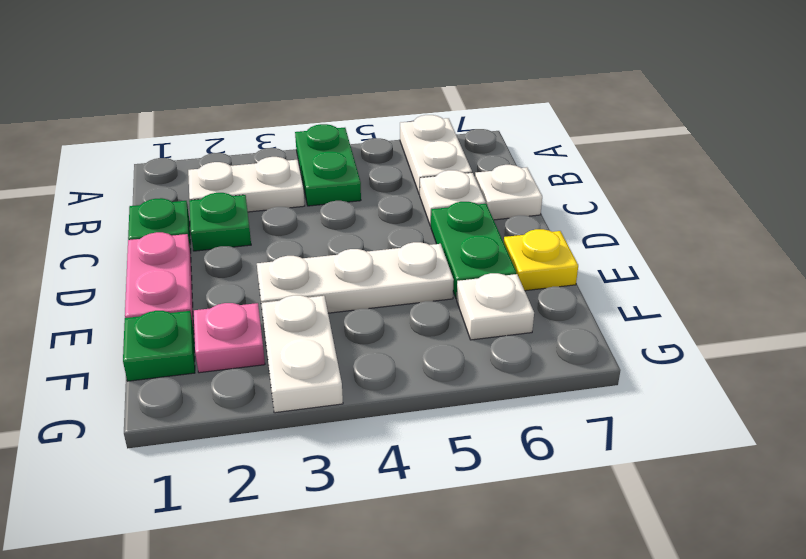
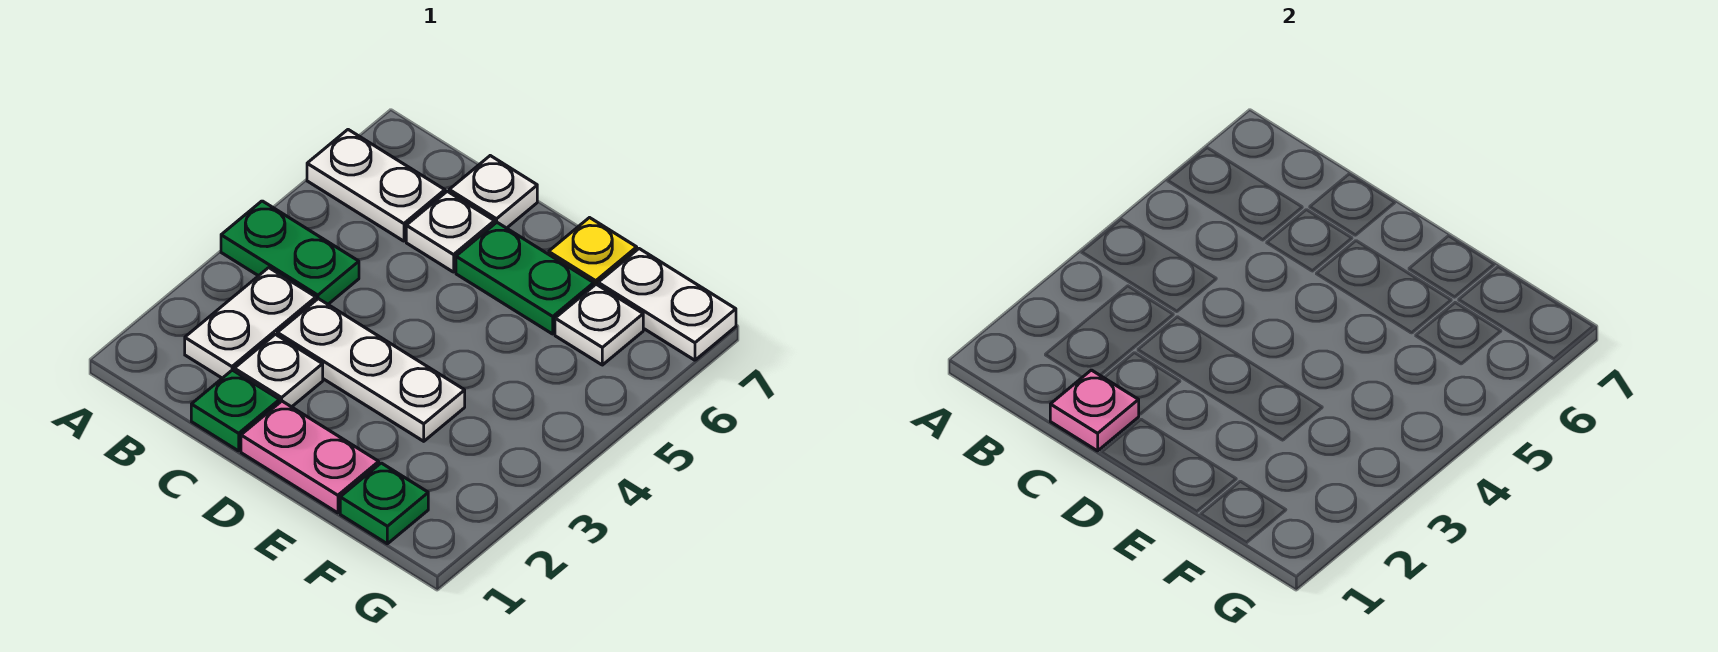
green plate C2 level 1 -> white plate C2 level 1
white plate E3:E5 level 1 -> white plate C3:E3 level 1
pink plate F2 level 1 -> pink plate C1 level 2
white plate F3:G3 level 1 -> white plate F7:G7 level 1

